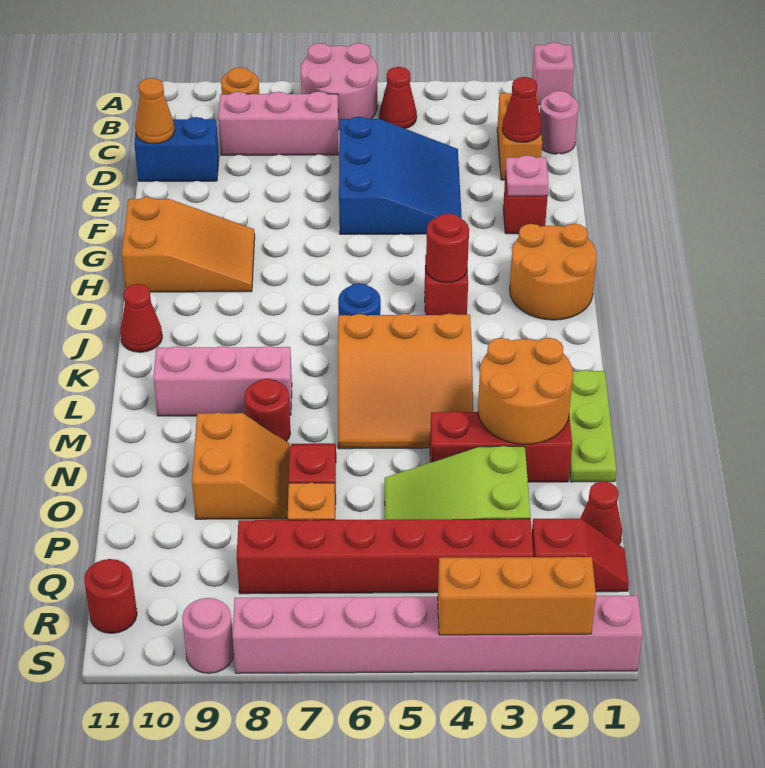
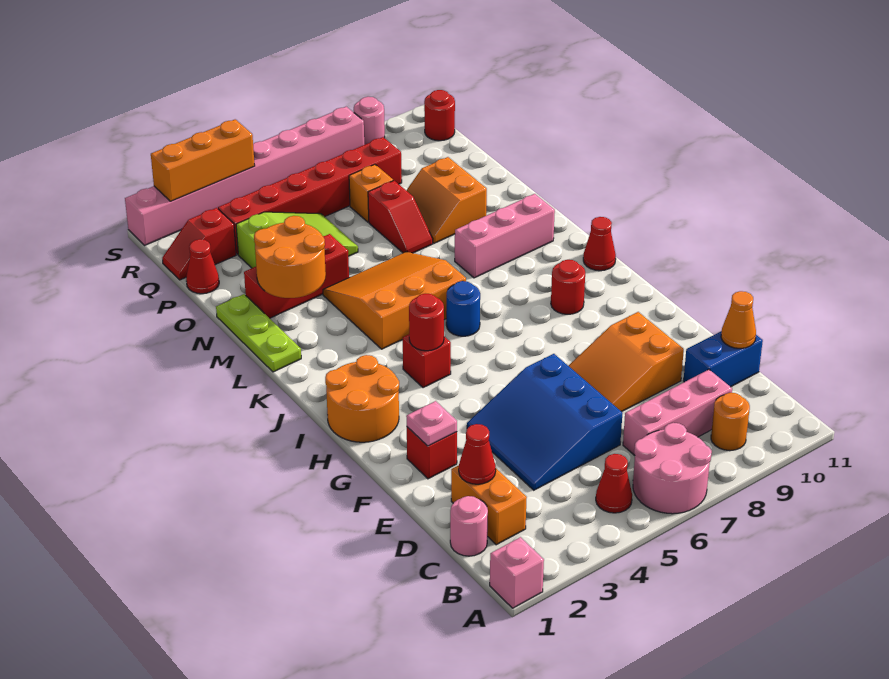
orange slope G9:H11 level 1 top 11 -> orange slope E7:F9 level 1 top 9
red round brick M8 level 1 -> red round brick I9 level 1

